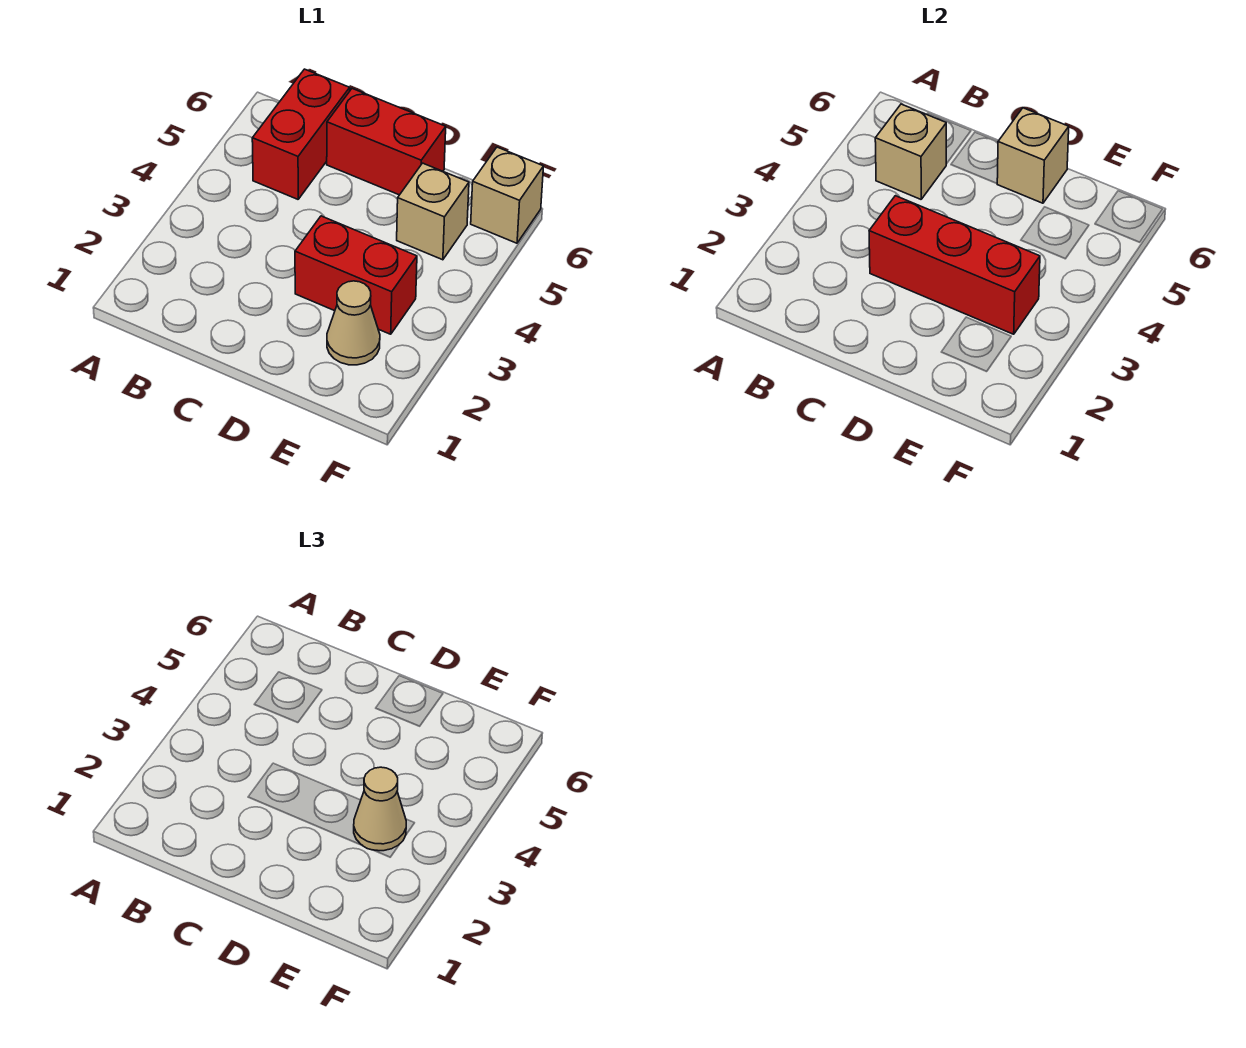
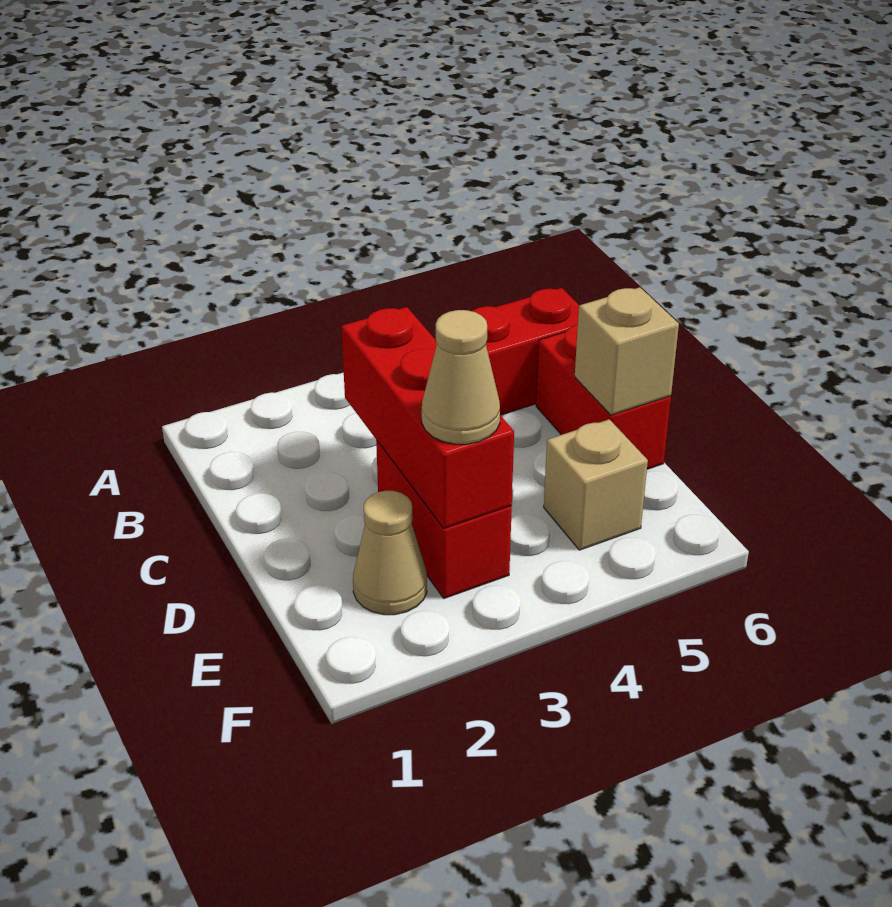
tan brick B5 level 2 -> none
tan brick F6 level 1 -> none

